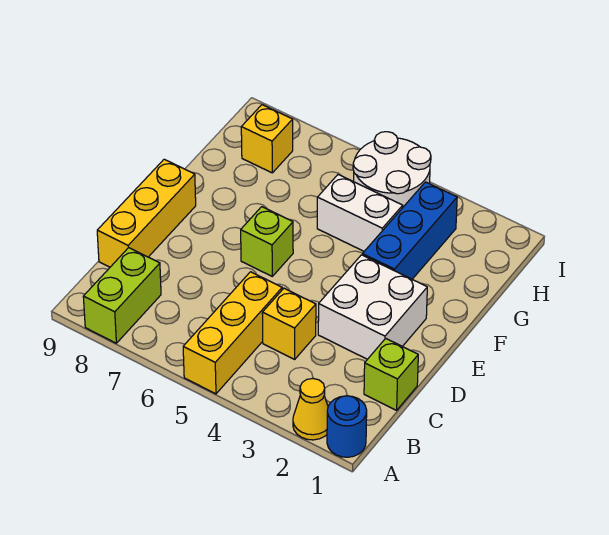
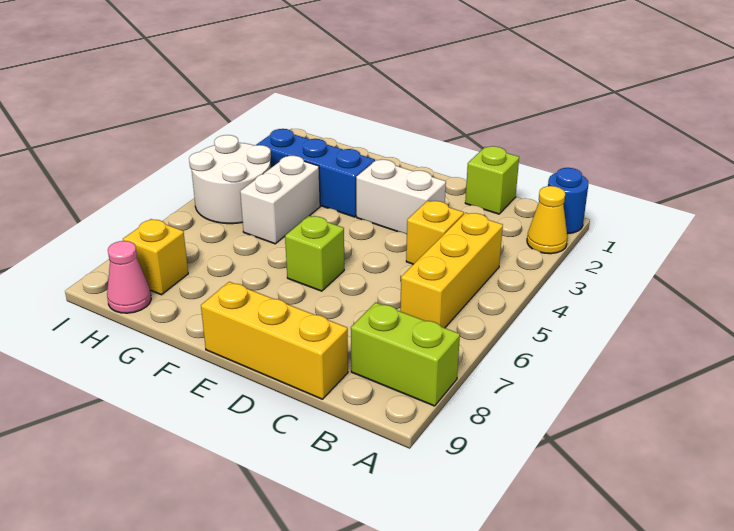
yellow brick A5:C5 level 1 -> yellow brick B4:B6 level 1
white brick D2:E3 level 1 -> white brick D3:E3 level 1
none -> pink cone H9 level 1

